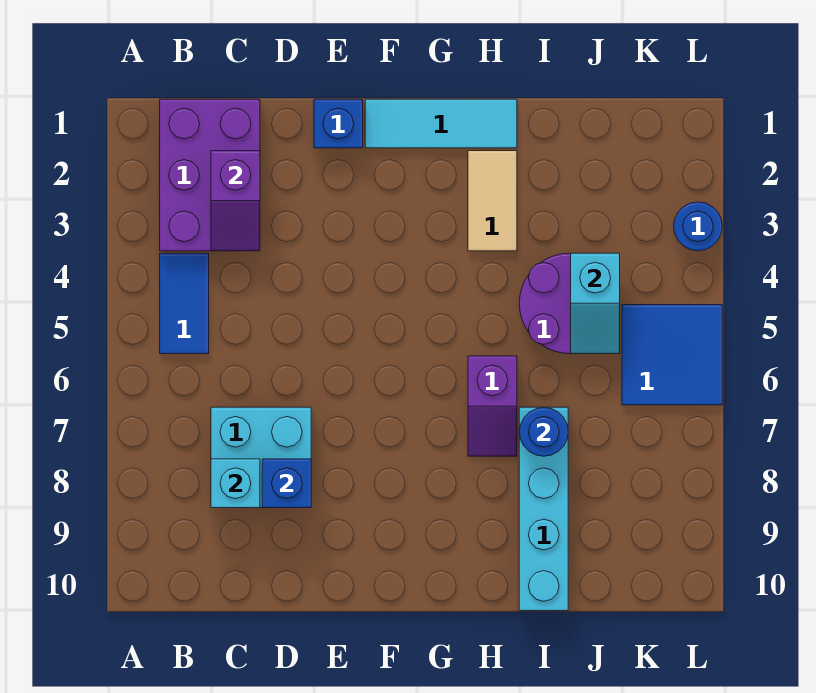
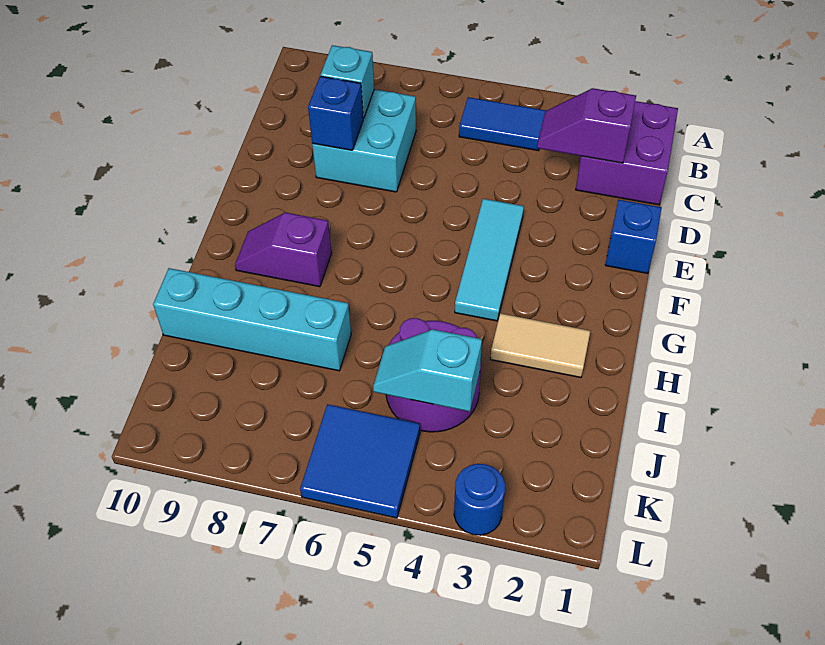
purple brick B1:C3 level 1 -> purple brick B1:C2 level 1
cyan tile F1:H1 level 1 -> cyan tile E4:G4 level 1
purple slope H6:H7 level 1 top 6 -> purple slope G8:G9 level 1 top 8
blue round brick I7 level 2 -> none

